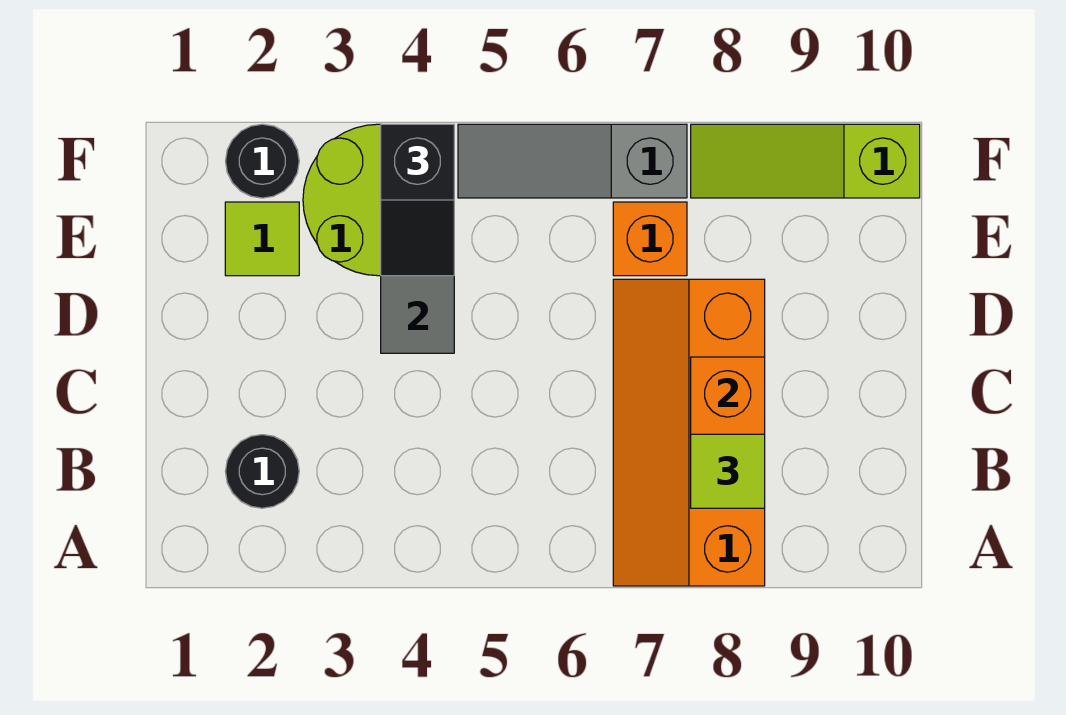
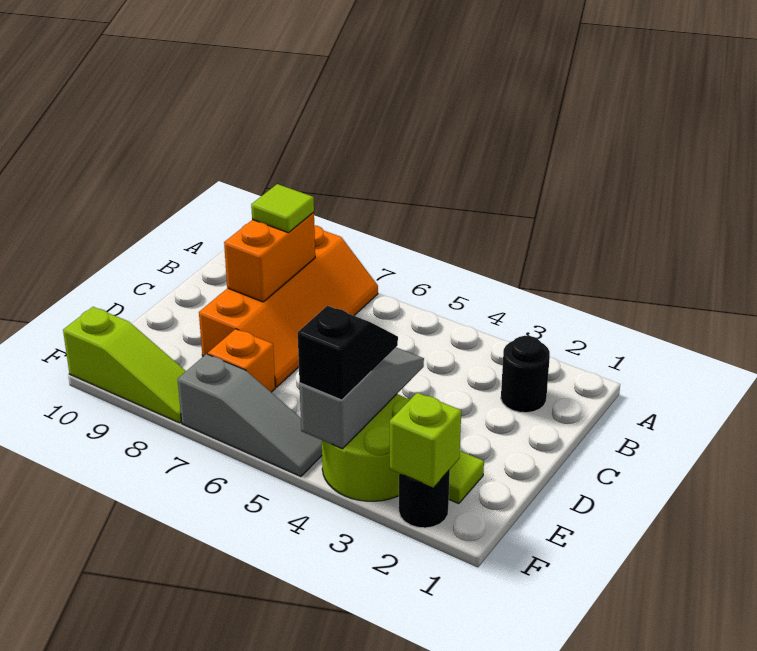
none -> lime brick F2 level 2

